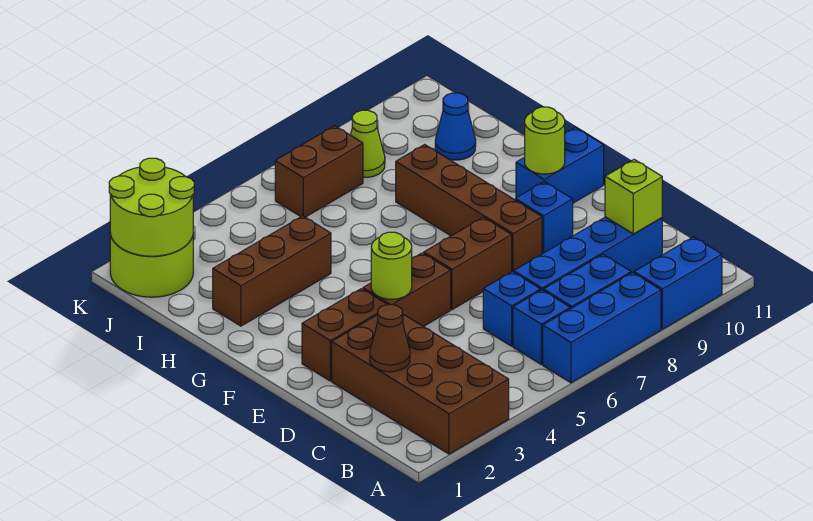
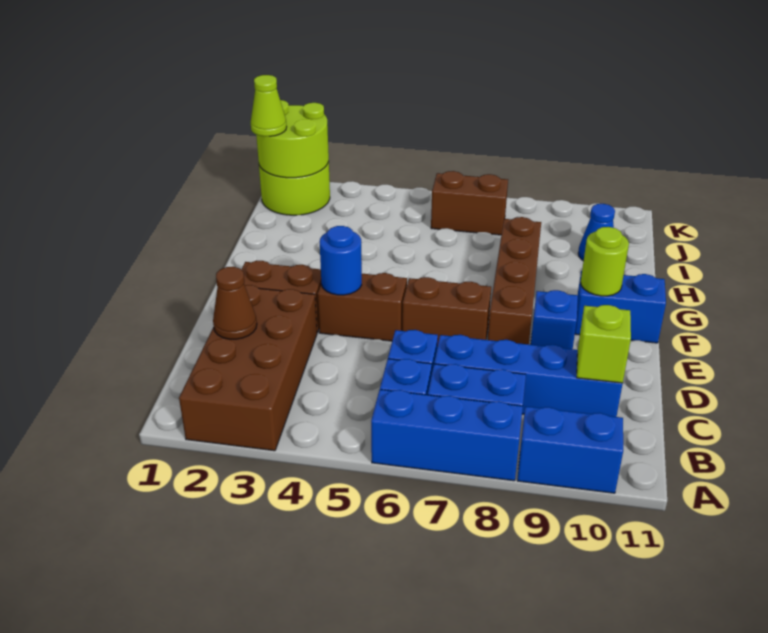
lime round brick E4 level 2 -> blue round brick E4 level 2
brown brick H2:H4 level 1 -> none
lime cone J8 level 1 -> lime cone J1 level 3

